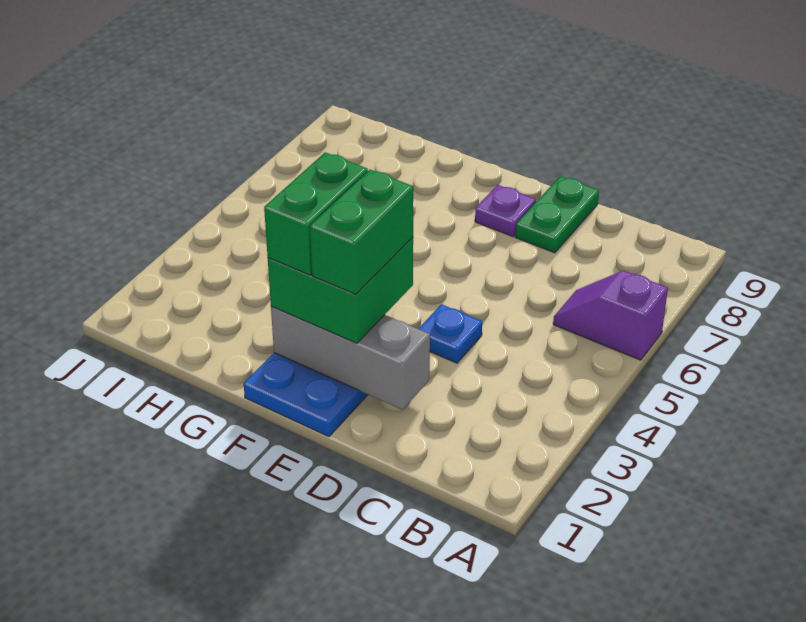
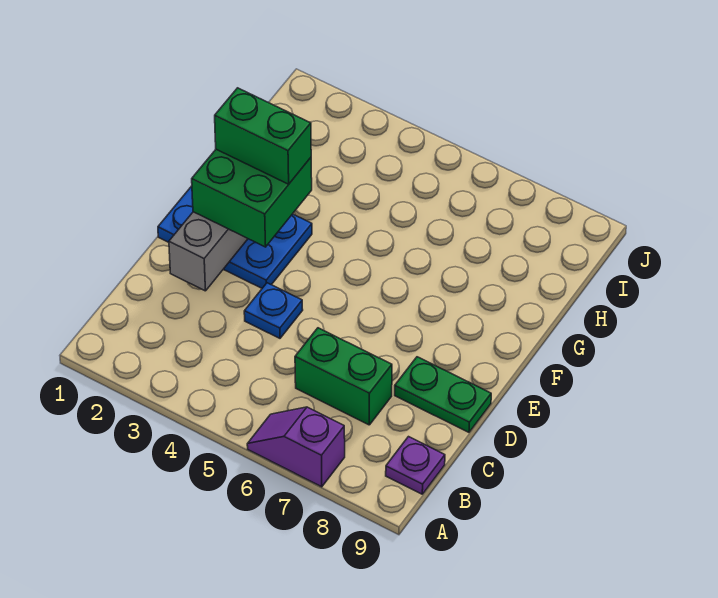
purple slope A6:B6 level 1 top A -> purple slope A6:A7 level 1 top 7
green brick E2:E3 level 4 -> green brick C6:C7 level 1
purple plate E8 level 1 -> purple plate B9 level 1

